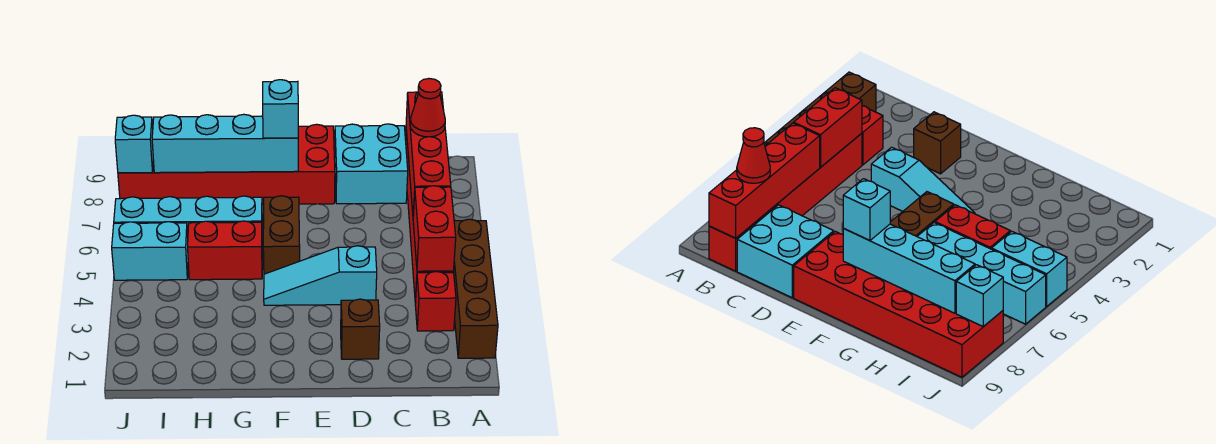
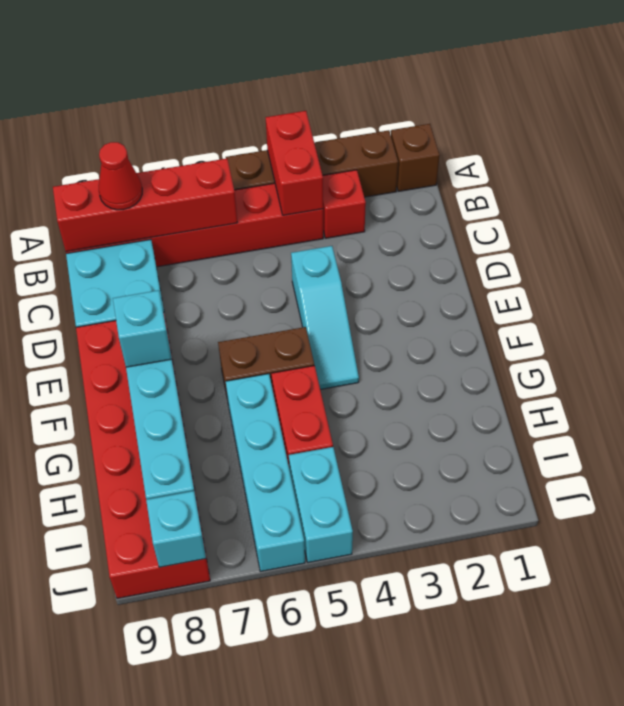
red brick B4:B5 level 2 -> red brick A4:B4 level 2
brown brick D2 level 1 -> brown brick A1 level 1

